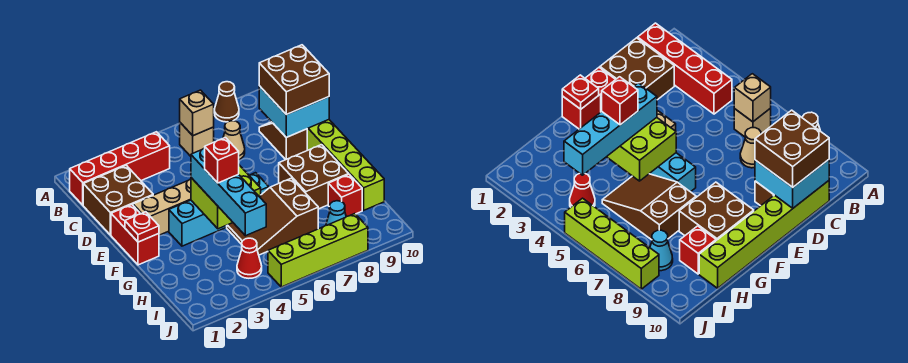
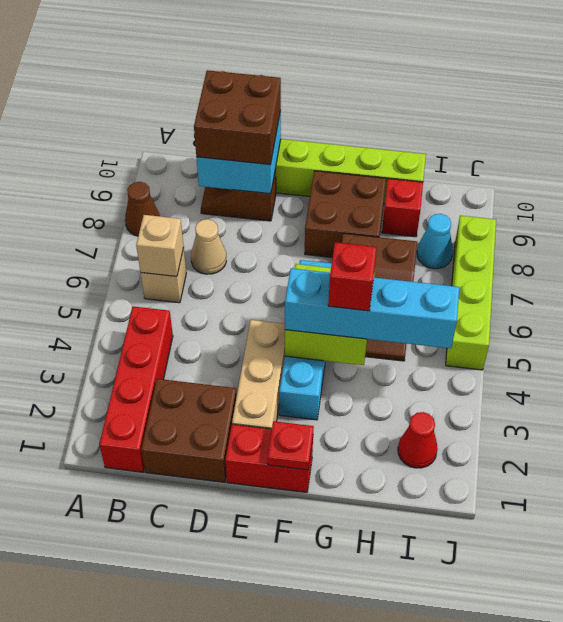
red cone I4 level 1 -> red cone I2 level 1

